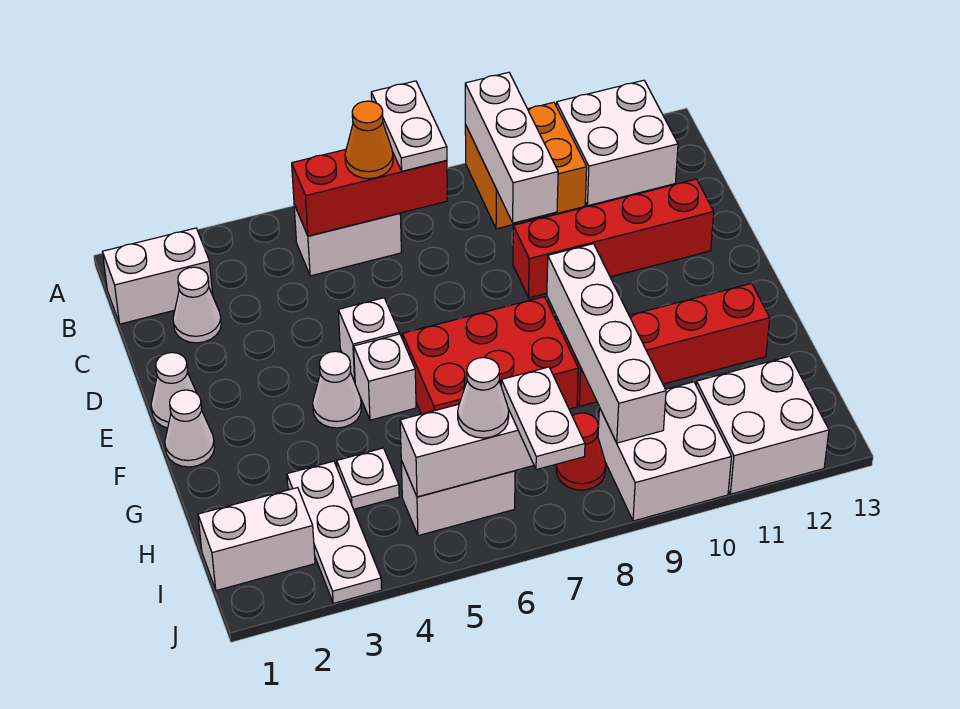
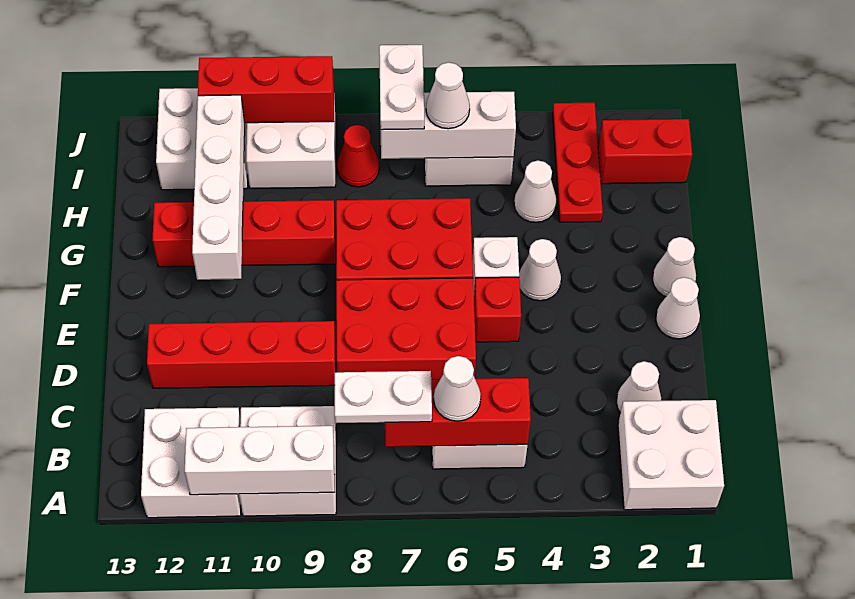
white plate A7:B7 level 3 -> white plate B7:B8 level 3
orange brick A9:B10 level 1 -> white brick A9:B10 level 1
white brick A9:C9 level 2 -> white brick A9:A11 level 2
white brick B1:B2 level 1 -> white brick A1:B2 level 1
orange cone B6 level 3 -> white cone B6 level 3
none -> red brick D6:E8 level 1
white brick E5 level 1 -> red brick E5 level 1
white brick F9:I9 level 2 -> white brick F11:I11 level 2
white plate H3:J3 level 1 -> red plate H3:J3 level 1
white plate H4 level 1 -> white cone H4 level 1
white brick I1:I2 level 1 -> red brick I1:I2 level 1
none -> red brick J9:J11 level 2

